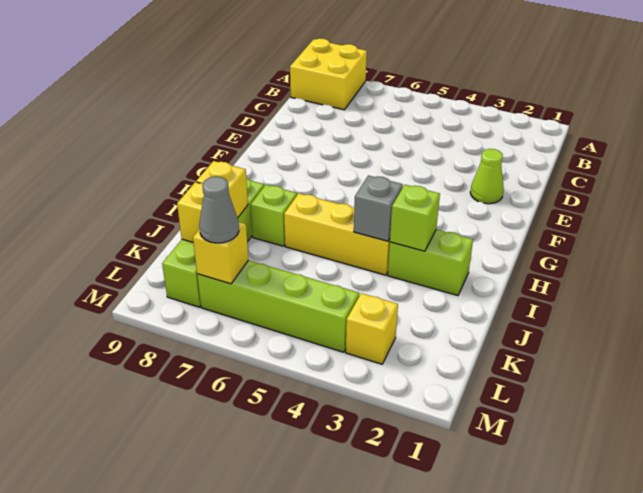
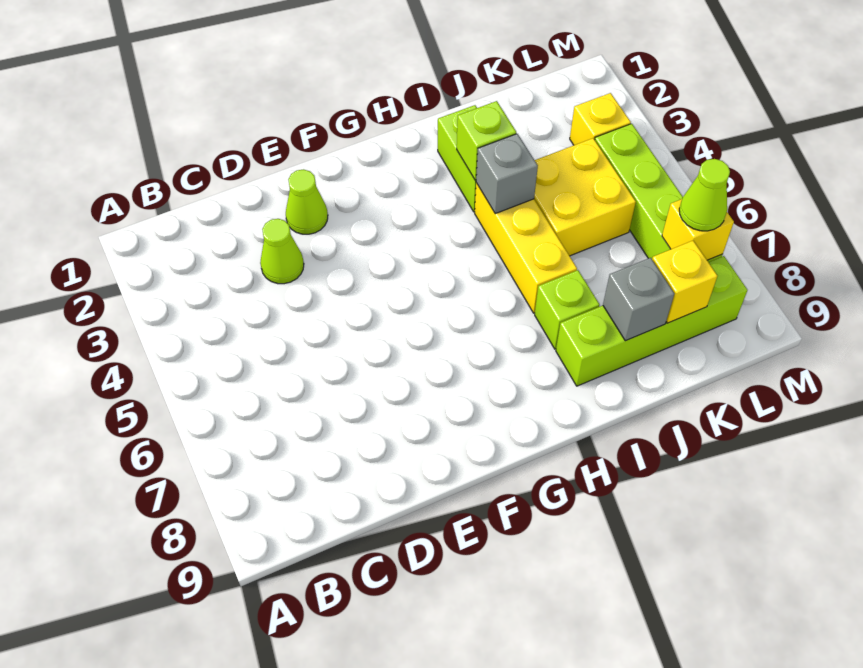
yellow brick A8:B9 level 1 -> yellow brick J4:K5 level 1
none -> lime cone D3 level 1
yellow brick J8 level 2 -> grey brick J8 level 2
grey cone L7 level 3 -> lime cone L7 level 3

